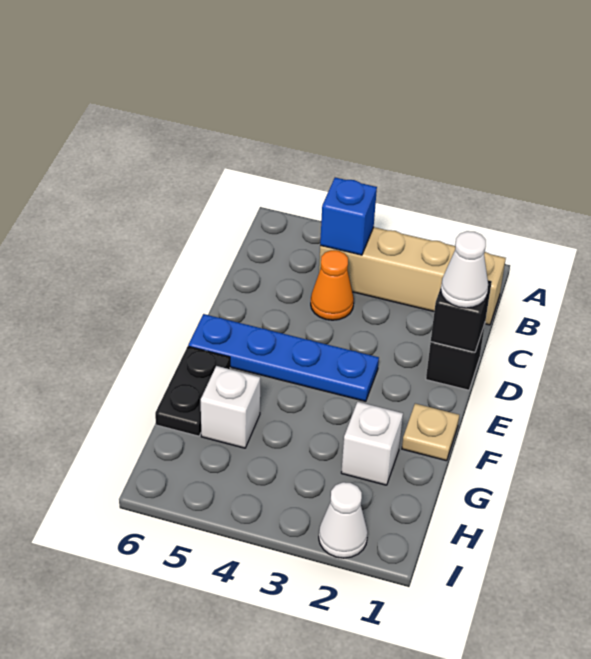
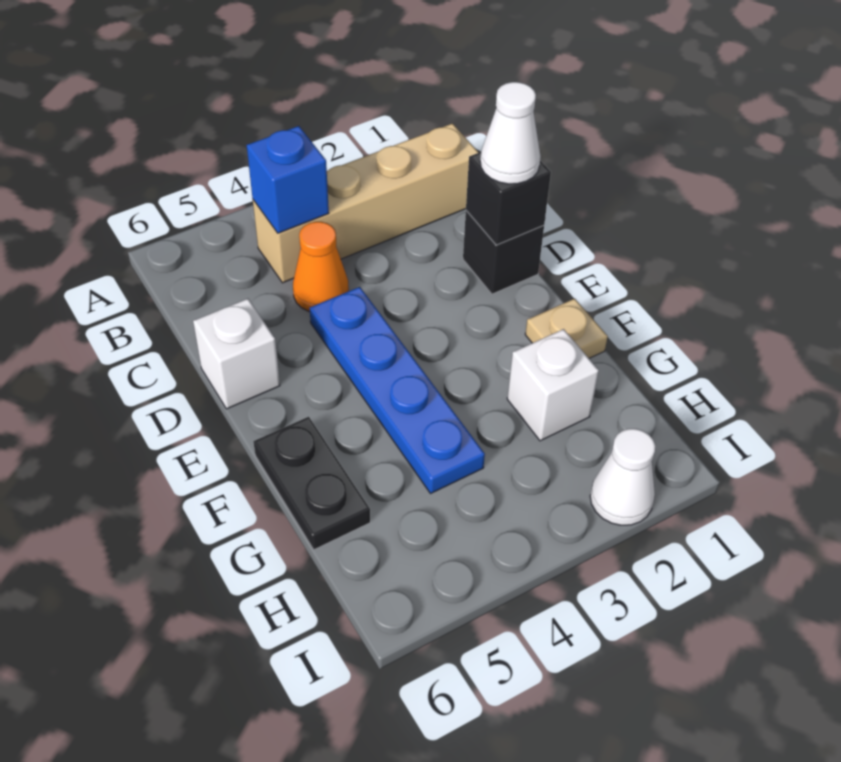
blue plate E3:E6 level 1 -> blue plate D4:G4 level 1
white brick G5 level 1 -> white brick D6 level 1

